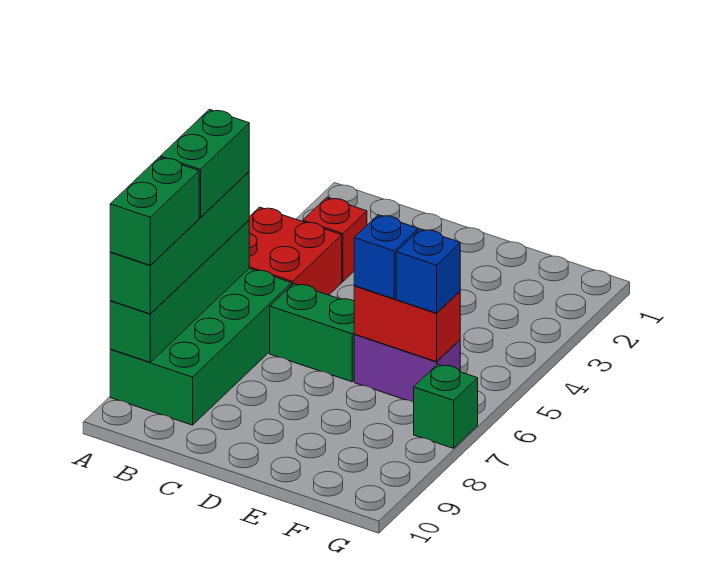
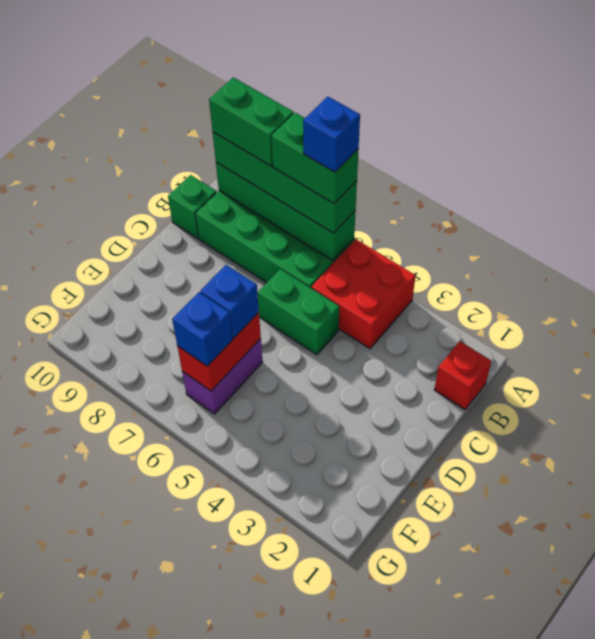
none -> blue brick A6 level 5
red brick B3 level 1 -> red brick B1 level 1
green brick C6:D6 level 1 -> green brick C5:C6 level 1
green brick G7 level 1 -> green brick B10 level 1

